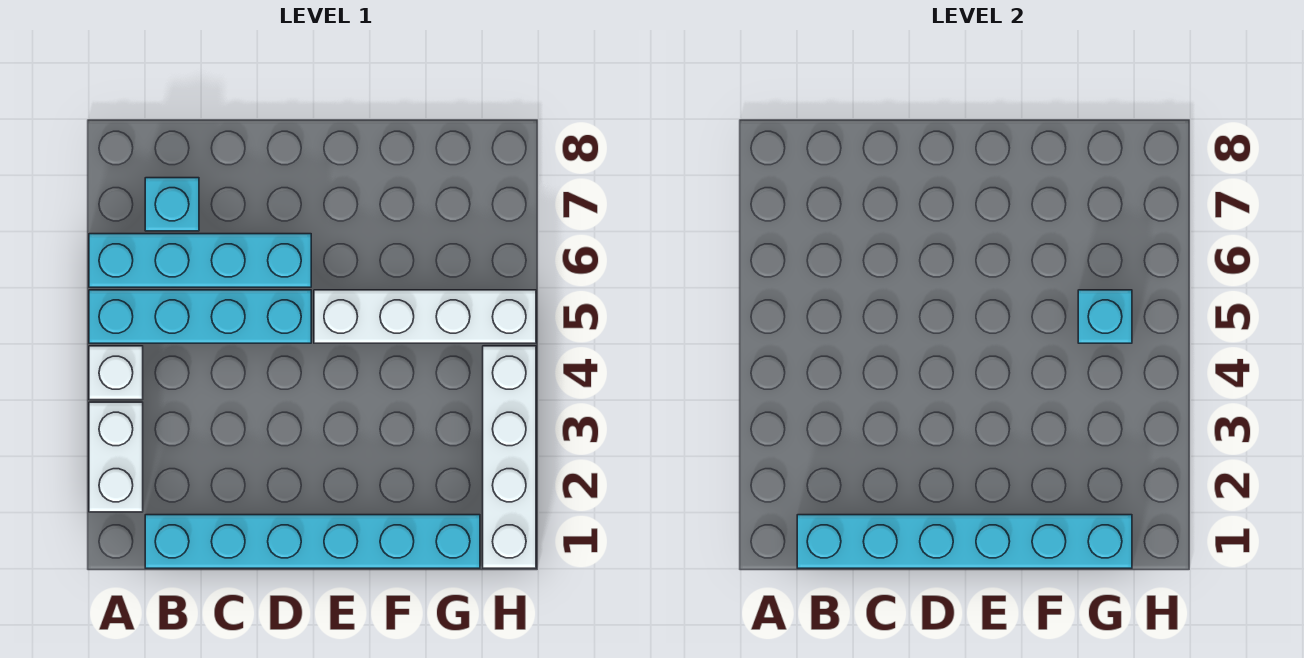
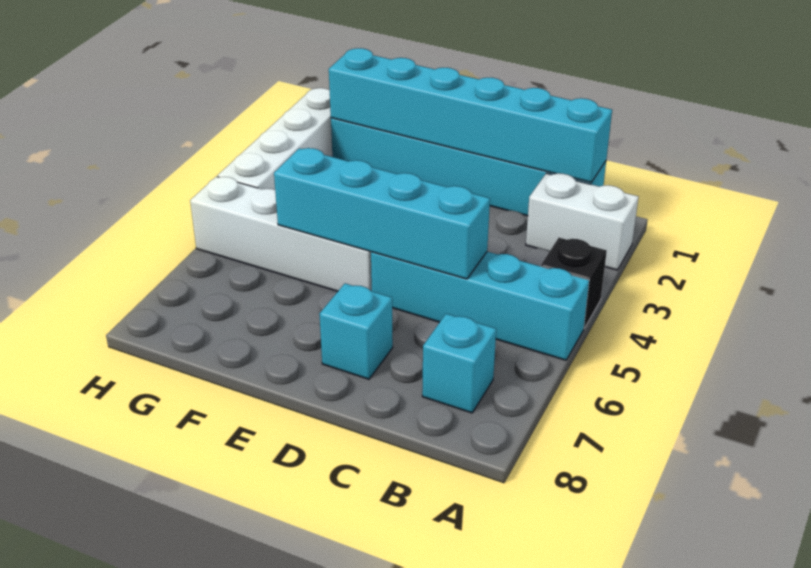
white brick A2:A3 level 1 -> white brick A2:B2 level 1
white brick A4 level 1 -> black brick A4 level 1
cyan brick A6:D6 level 1 -> cyan brick C5:F5 level 2
cyan brick G5 level 2 -> cyan brick D7 level 1

